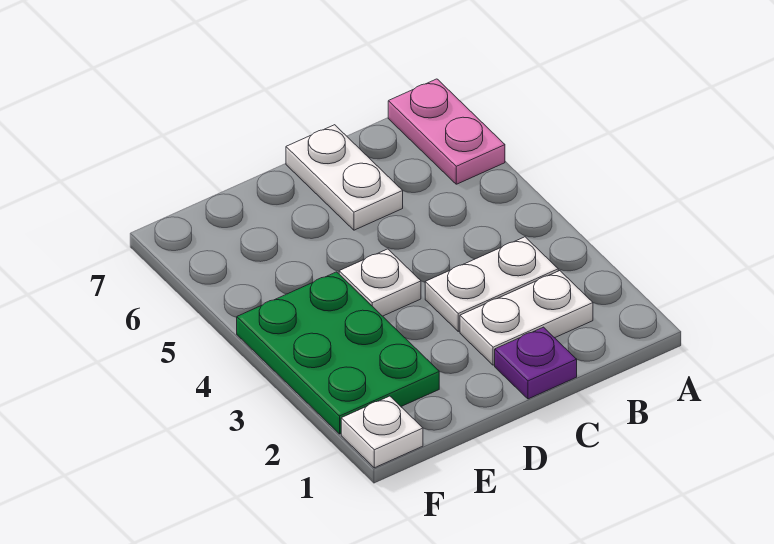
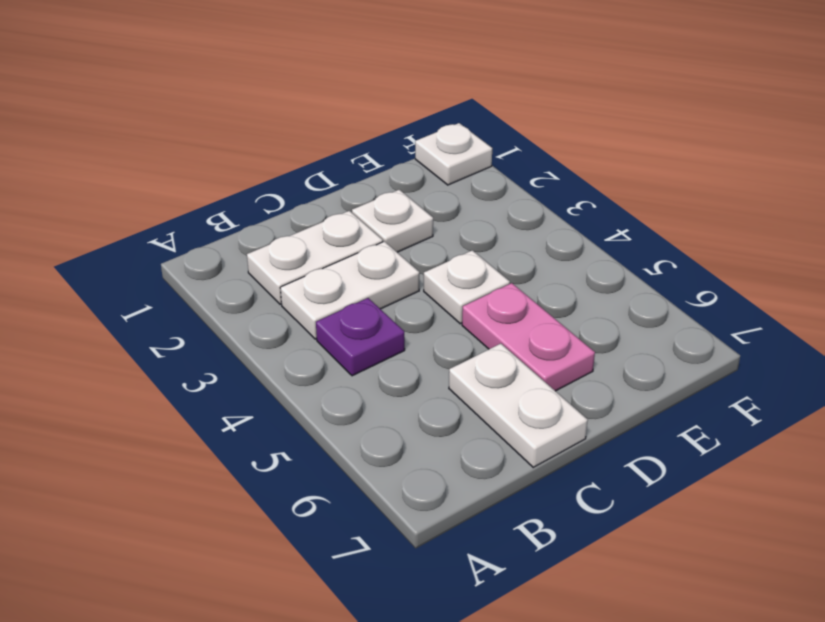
pink plate A6:A7 level 1 -> pink plate D5:D6 level 1
purple plate C1 level 1 -> purple plate B4 level 1
none -> white plate D2 level 1
green plate E2:F4 level 1 -> none

